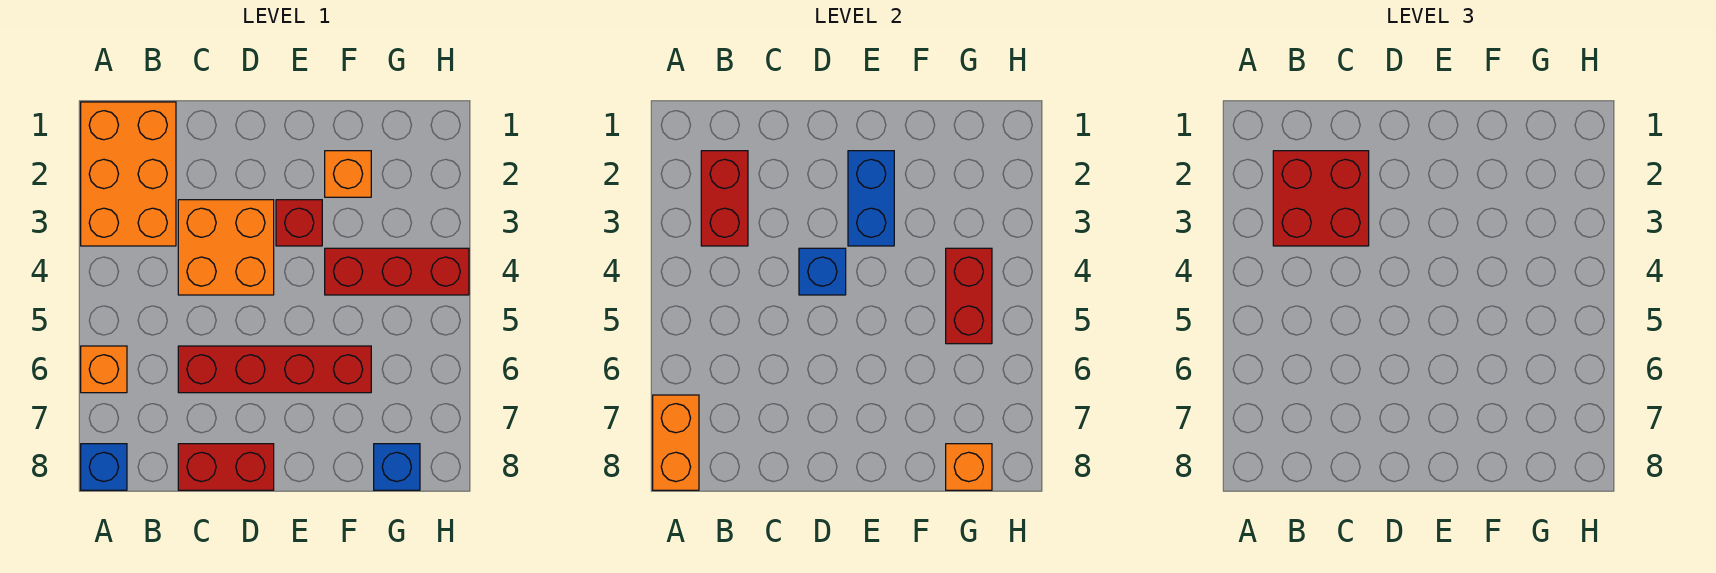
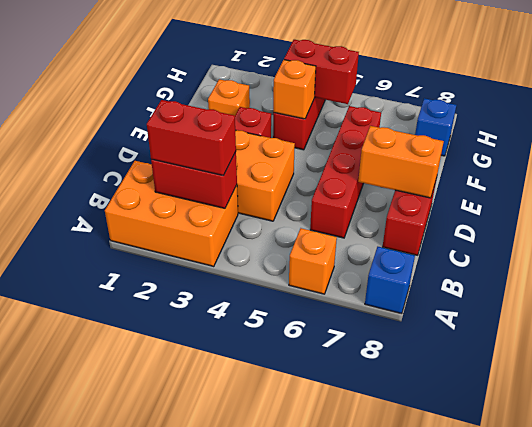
orange brick A7:A8 level 2 -> orange brick D7:D8 level 2
red brick B2:C3 level 3 -> red brick B2:B3 level 3
blue brick D4 level 2 -> none
blue brick E2:E3 level 2 -> none
orange brick G8 level 2 -> orange brick F4 level 2

